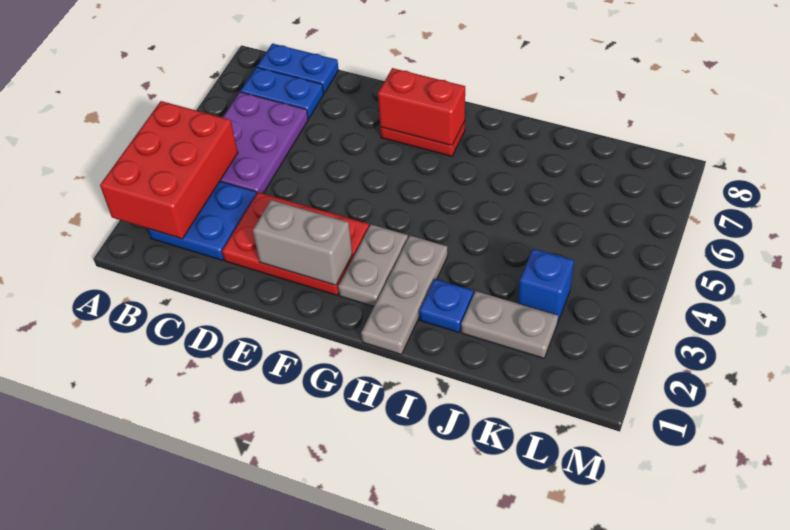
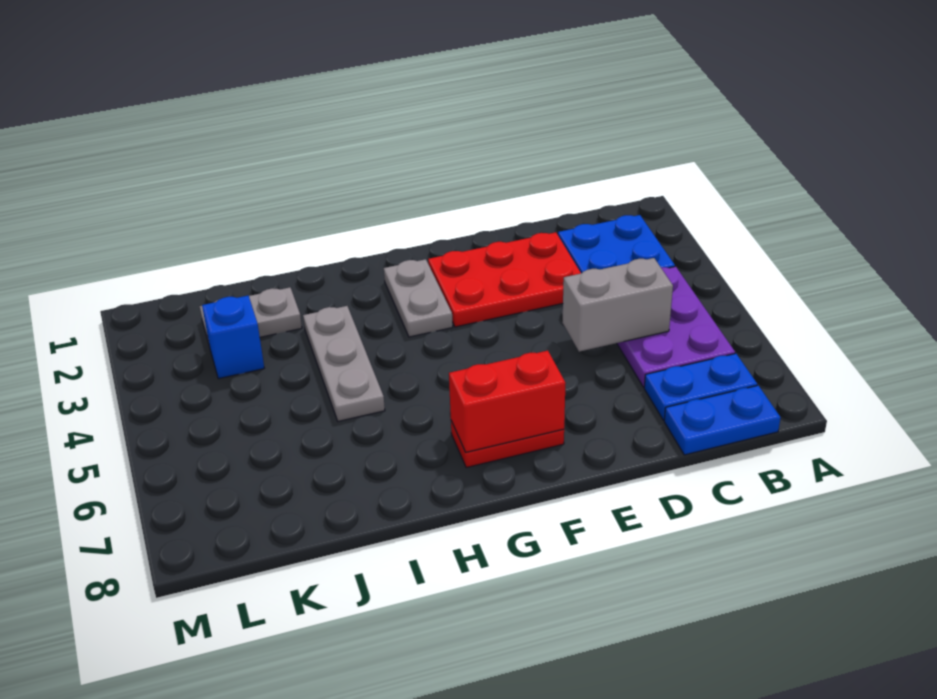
red brick A2:B4 level 2 -> none
grey brick E2:F2 level 2 -> grey brick C5:D5 level 2
grey plate H1:H3 level 1 -> grey plate I3:I5 level 1
blue plate I2 level 1 -> none

